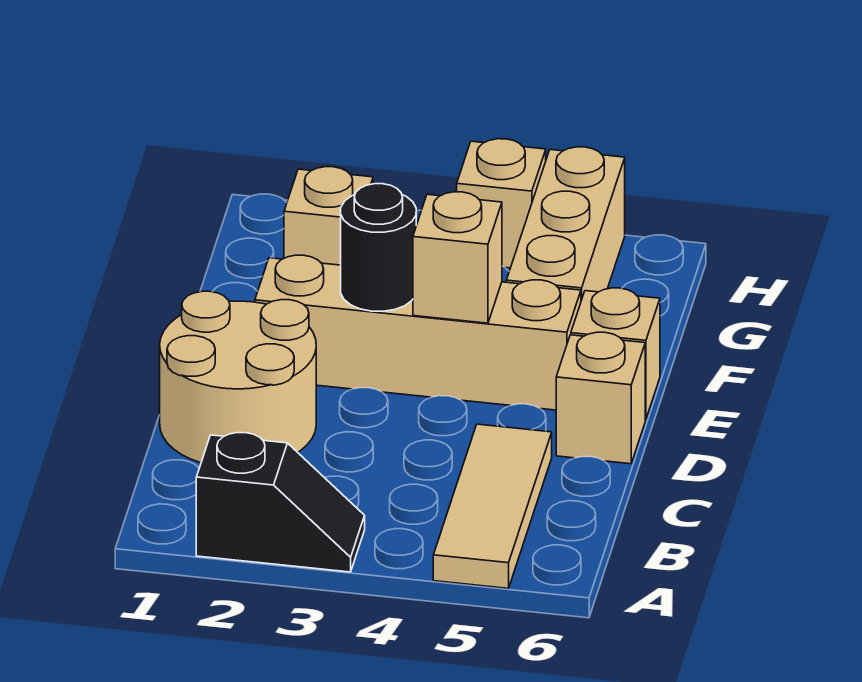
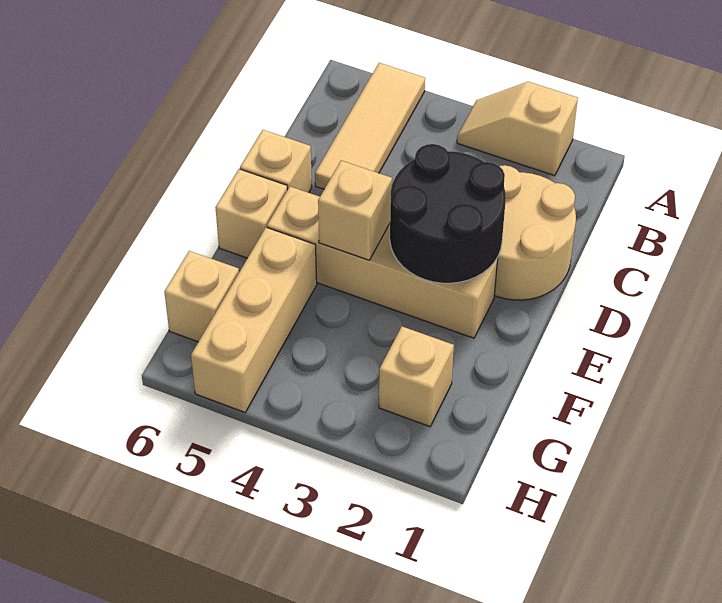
black slope A2:A3 level 1 top 2 -> tan slope A2:A3 level 1 top 2
black round brick E3 level 2 -> black round brick D2:E3 level 2
tan brick H4 level 1 -> tan brick G6 level 1

